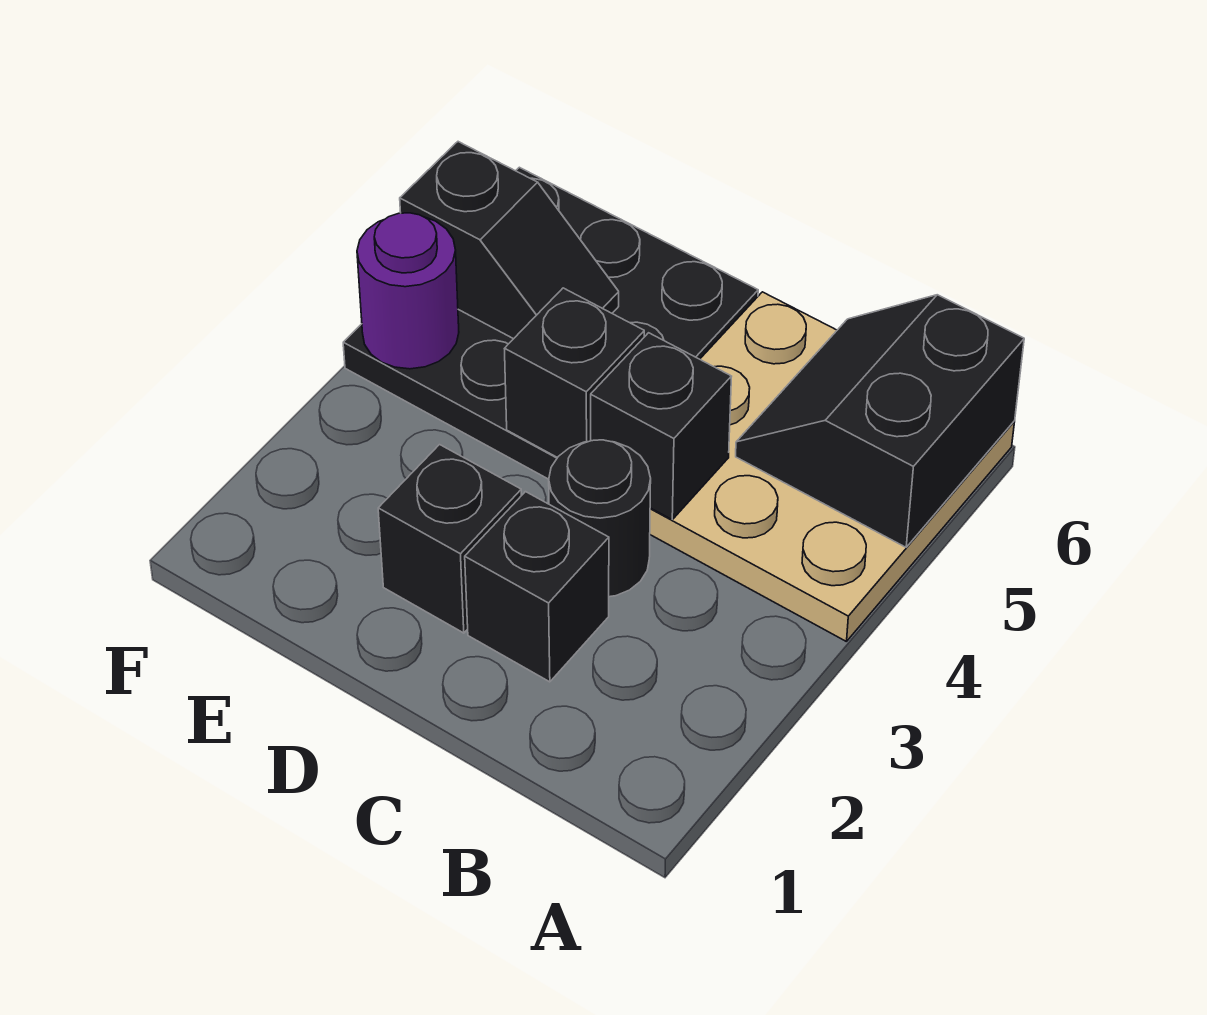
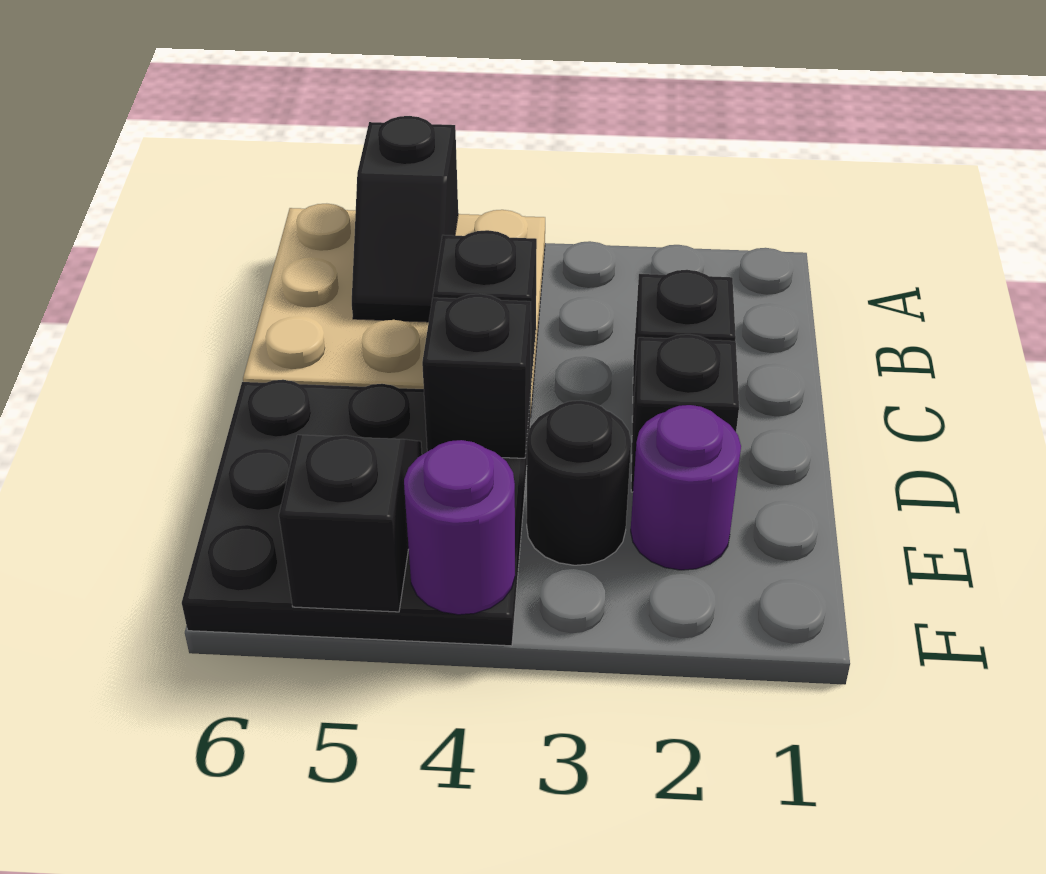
black slope A5:B6 level 2 top A -> black slope A5:B5 level 2 top A
black round brick C3 level 1 -> black round brick E3 level 1
none -> purple round brick E2 level 1

